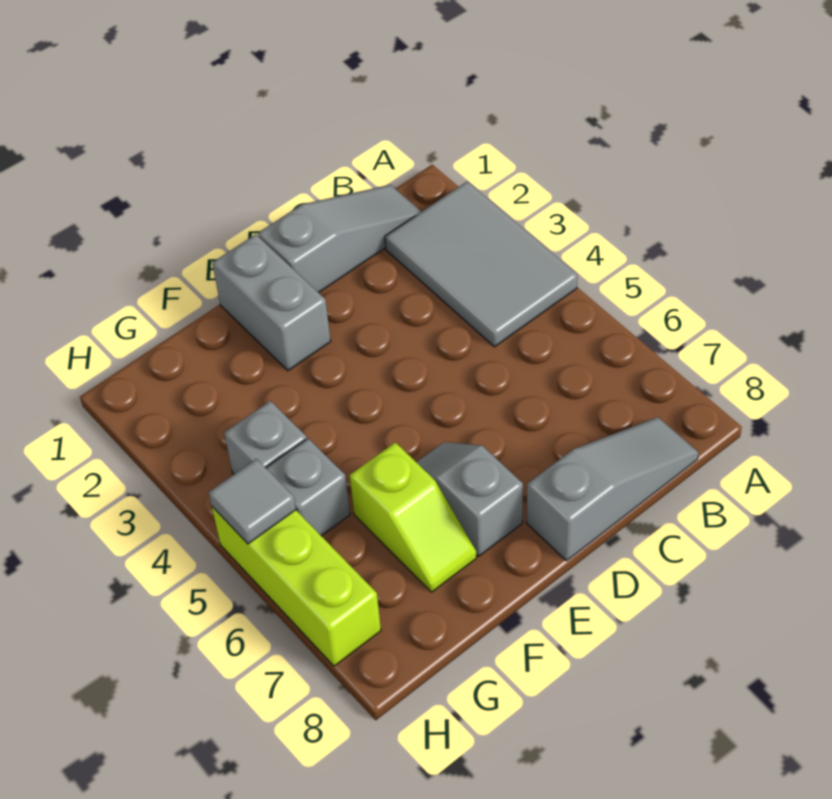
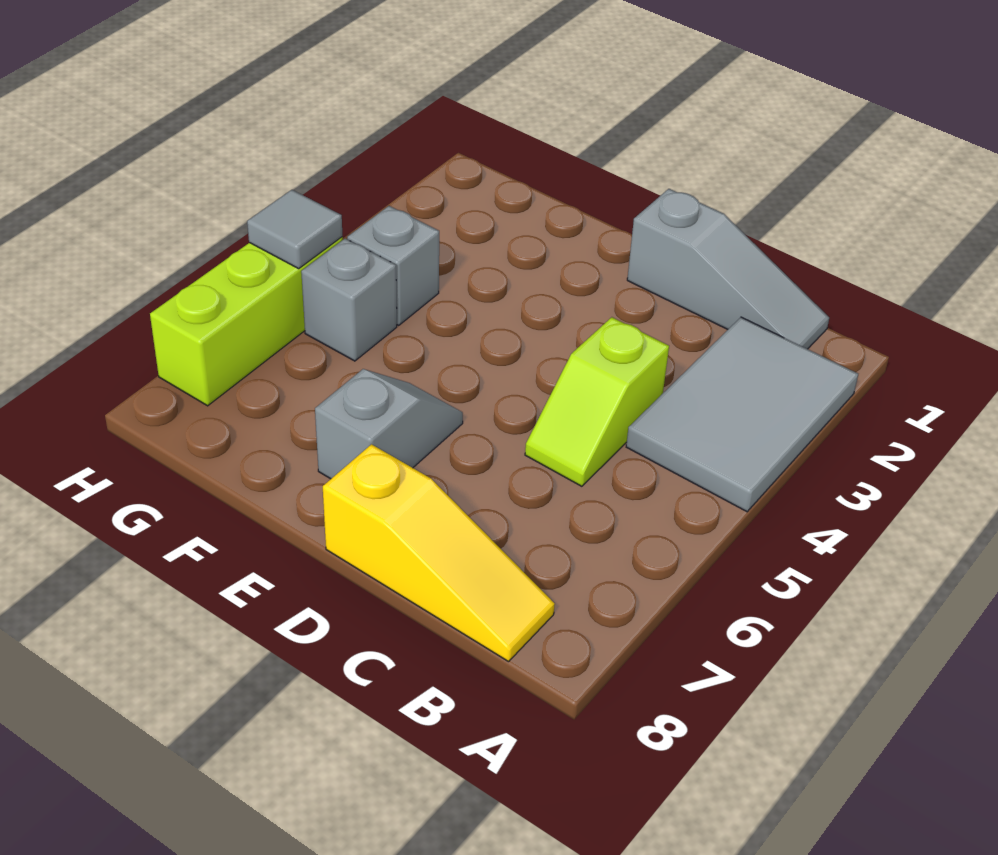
grey slope B8:D8 level 1 top D -> yellow slope B8:D8 level 1 top D
grey brick E1:E2 level 1 -> none
lime slope F6:F7 level 1 top 6 -> lime slope C4:C5 level 1 top 4

